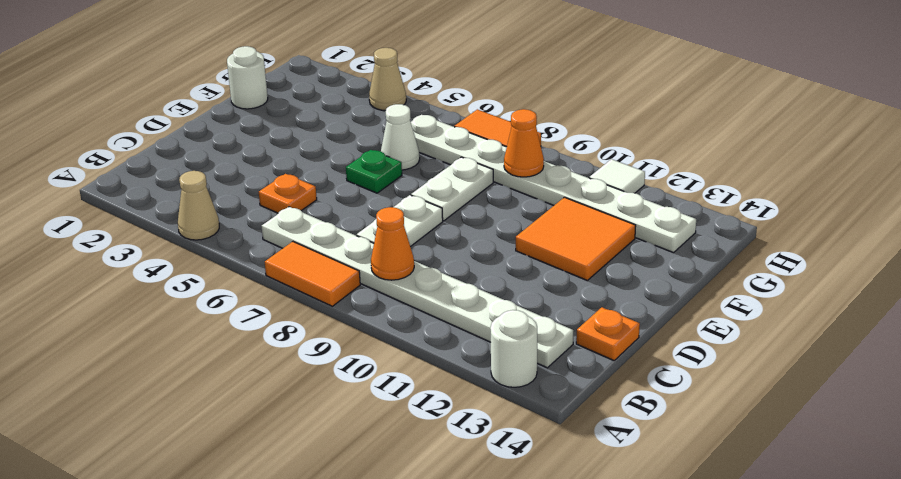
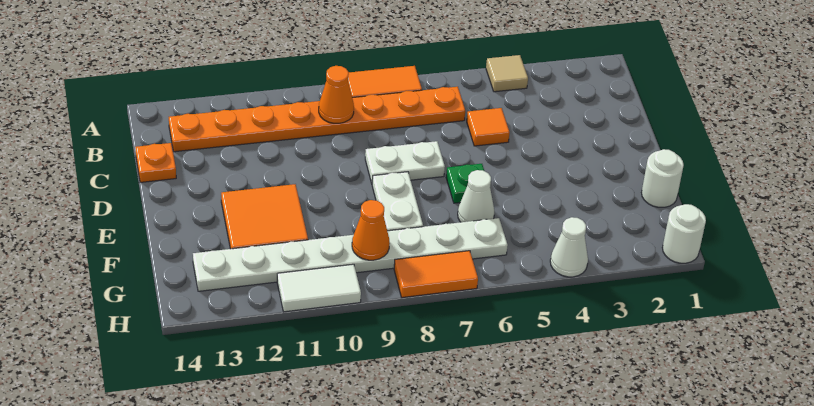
tan cone A4 level 1 -> tan tile A4 level 1
white round brick A13 level 1 -> white round brick H1 level 1
white plate B6:B13 level 1 -> orange plate B6:B13 level 1
orange plate C5 level 1 -> orange tile C5 level 1
white plate C8:D8 level 1 -> white plate D7:D8 level 1
tan cone H4 level 1 -> white cone H4 level 1
white tile H11 level 1 -> white tile H10:H11 level 1

